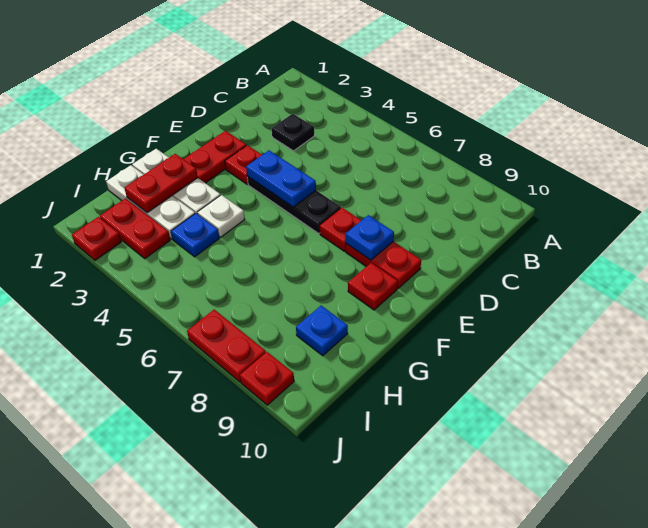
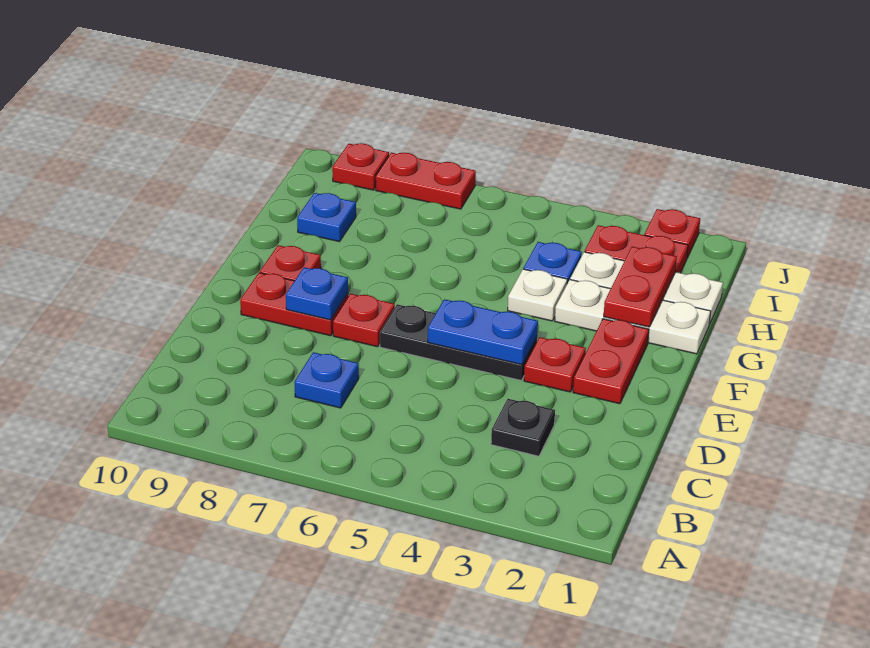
none -> blue plate C7 level 1

